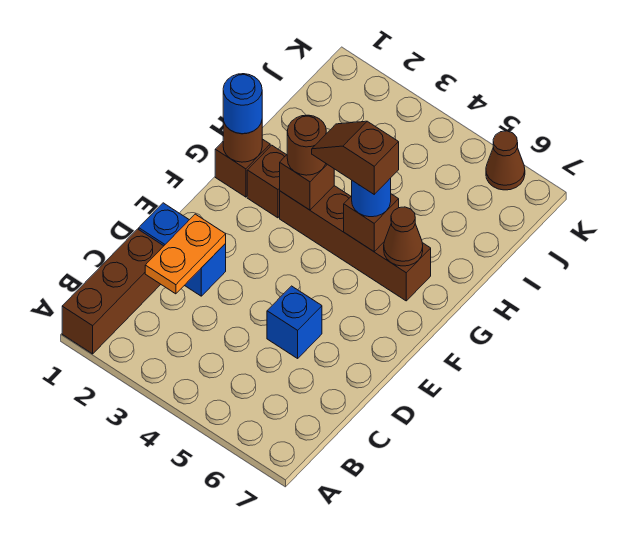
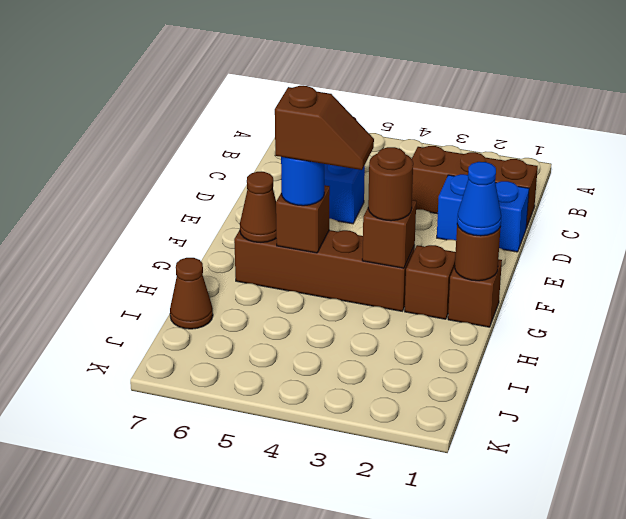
brown brick A1:C1 level 1 -> brown brick C1:C3 level 1
orange plate C2:D2 level 2 -> none
blue round brick G1 level 3 -> blue cone G1 level 3
brown cone K6 level 1 -> brown cone I7 level 1

